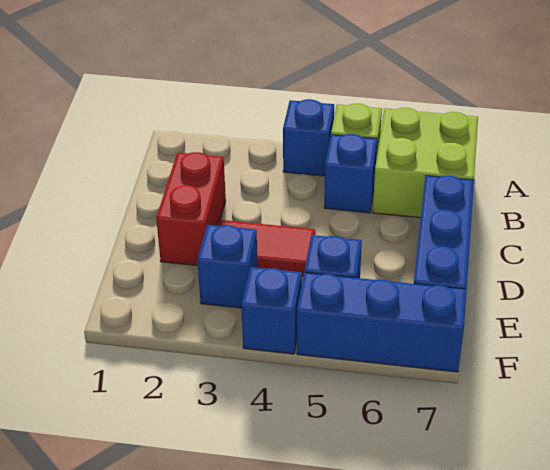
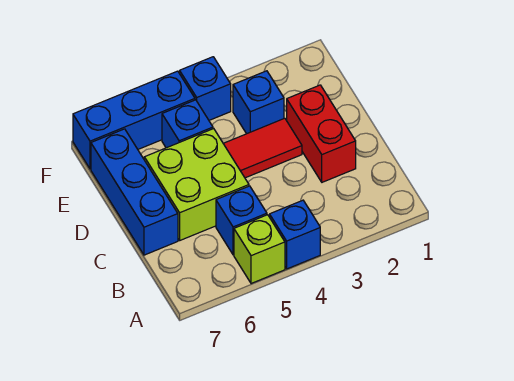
lime brick A6:B7 level 1 -> lime brick C5:D6 level 1

